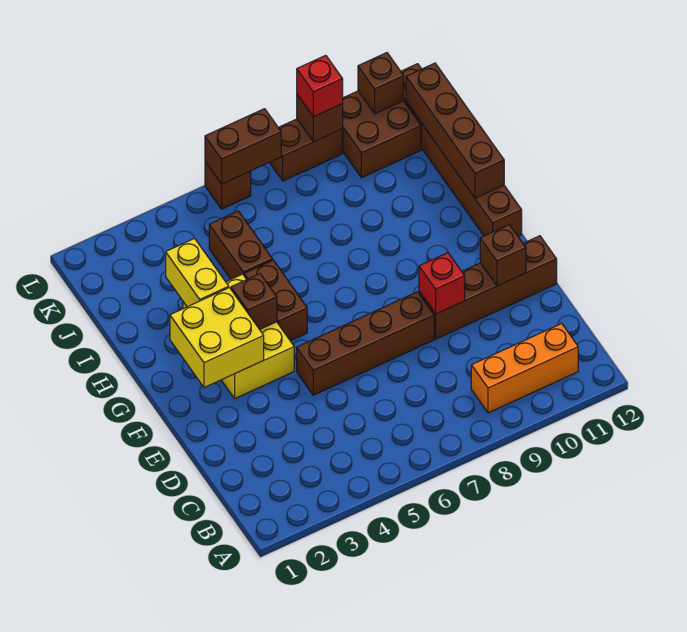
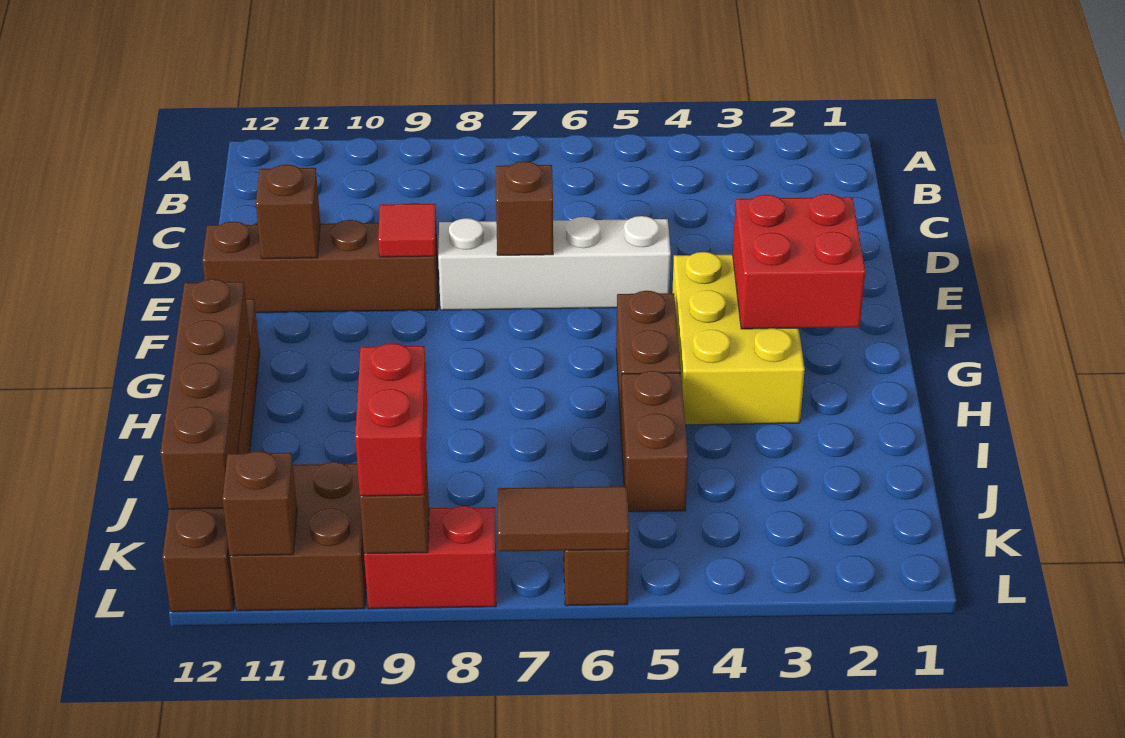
orange brick B9:B11 level 1 -> none
brown brick E5:E8 level 1 -> white brick E5:E8 level 1
red brick E9 level 2 -> red tile E9 level 2
yellow brick F2:G3 level 2 -> red brick F2:G3 level 2
brown brick G4 level 2 -> brown brick E7 level 2
yellow brick H3:I3 level 2 -> none
brown brick L6:L7 level 2 -> brown tile L6:L7 level 2
brown brick L8:L9 level 1 -> red brick L8:L9 level 1
red brick L9 level 3 -> red brick K9:L9 level 3

